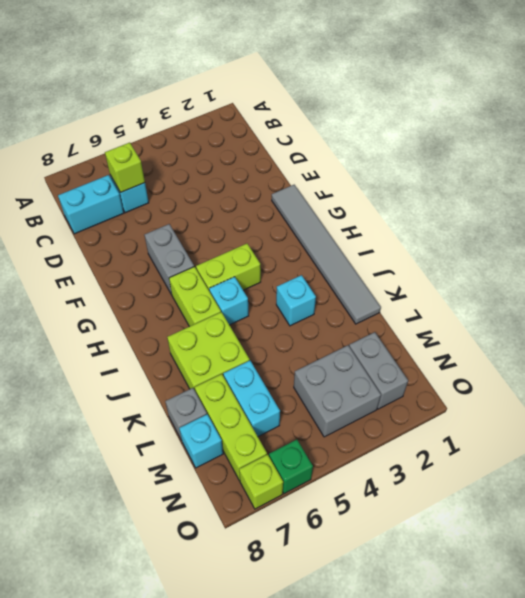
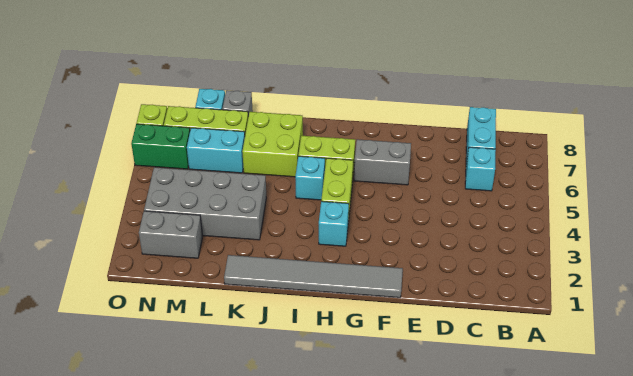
lime brick C6 level 2 -> none
cyan brick J3 level 1 -> cyan brick H3 level 1
grey brick M3:N4 level 1 -> grey brick K3:N4 level 1
green brick O6 level 1 -> green brick N6:O6 level 1

